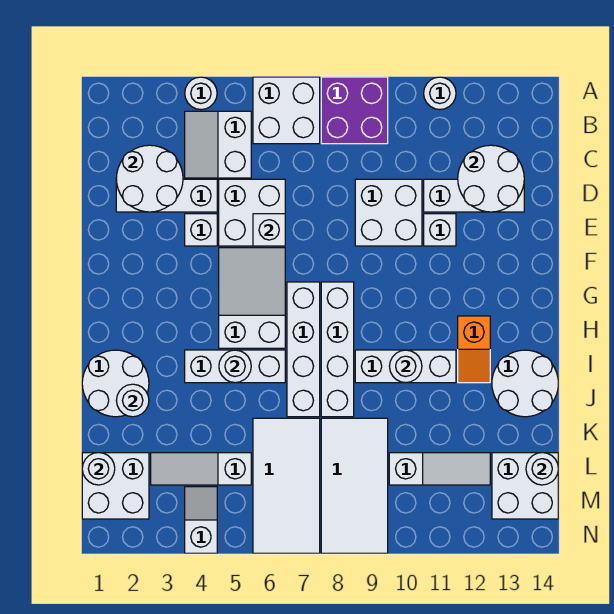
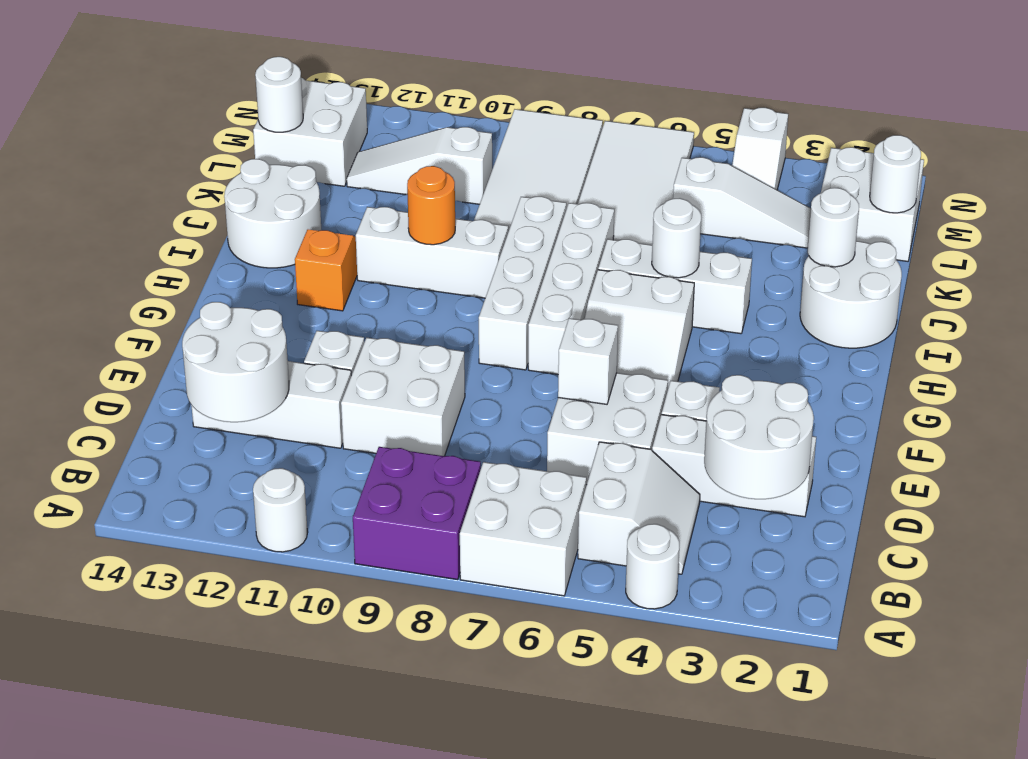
white round brick I10 level 2 -> orange round brick I10 level 2

